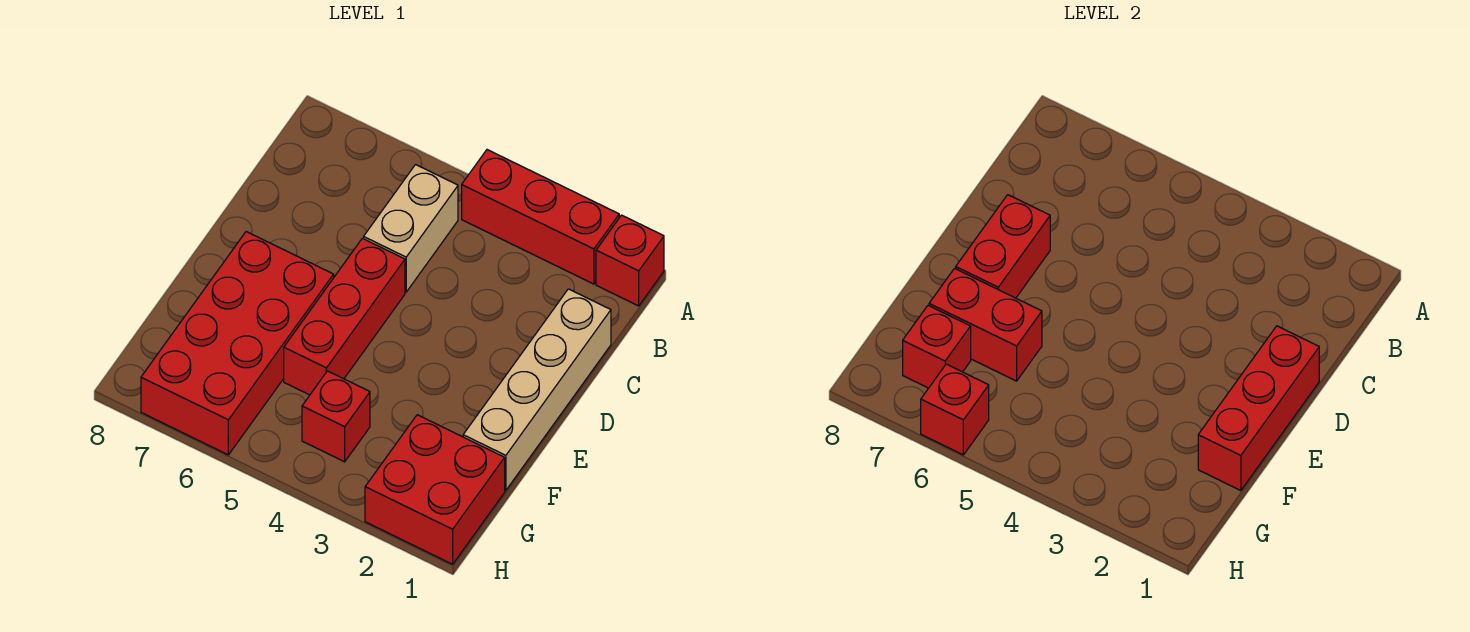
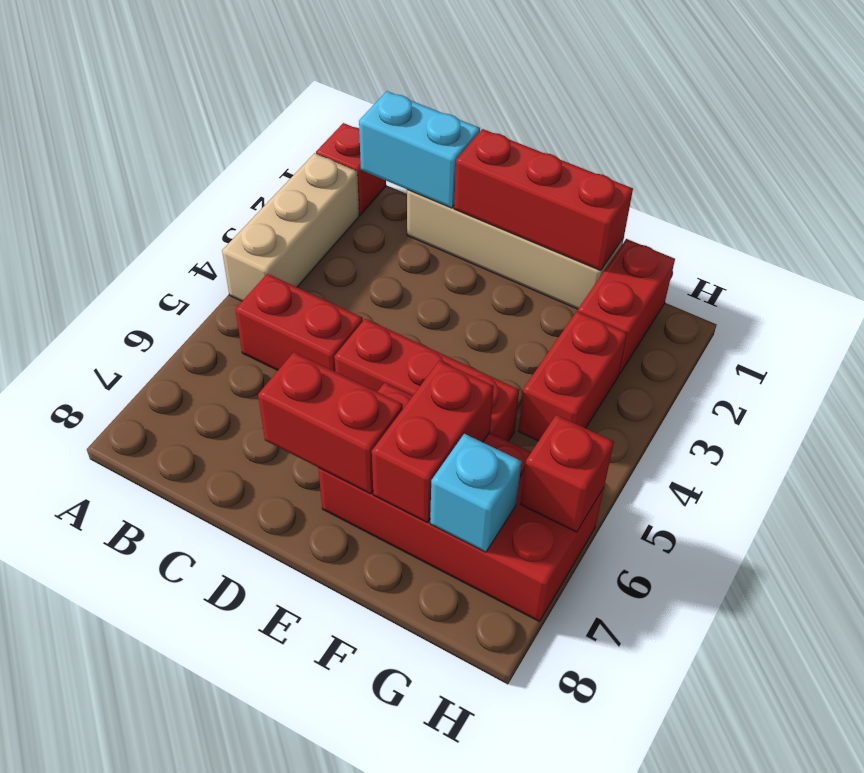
red brick A2:A4 level 1 -> tan brick A2:A4 level 1
none -> cyan brick B1:C1 level 2
tan brick B5:C5 level 1 -> red brick B5:C5 level 1
red brick G1:H2 level 1 -> red brick G1:G2 level 1
red brick G4 level 1 -> red brick G3:G4 level 1
red brick G7 level 2 -> cyan brick G7 level 2

